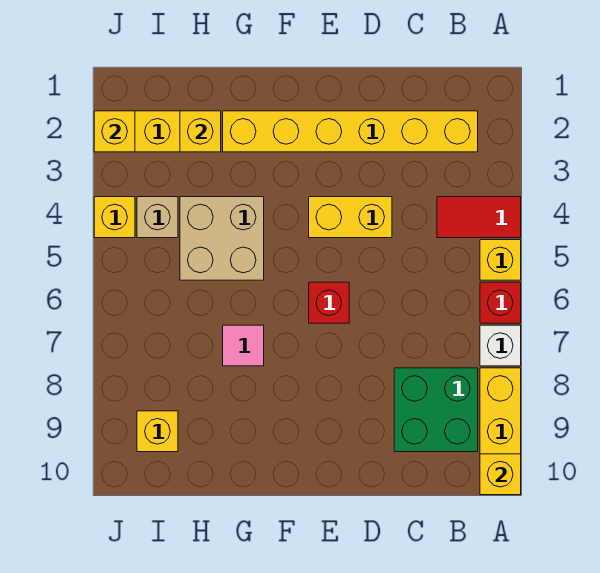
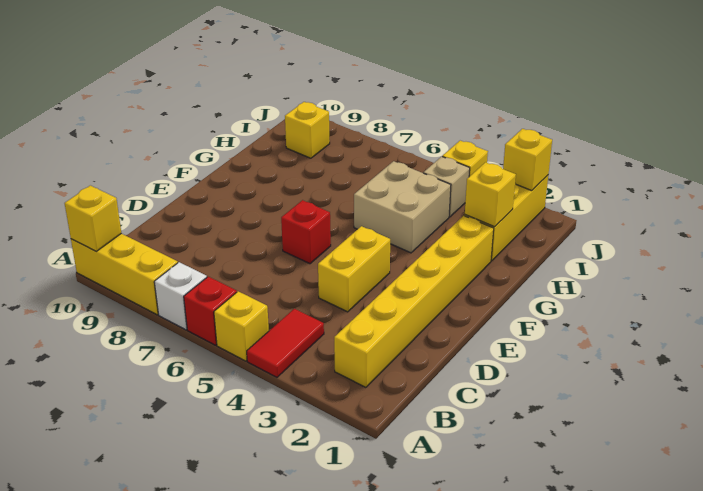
green brick B8:C9 level 1 -> none
pink tile G7 level 1 -> none

